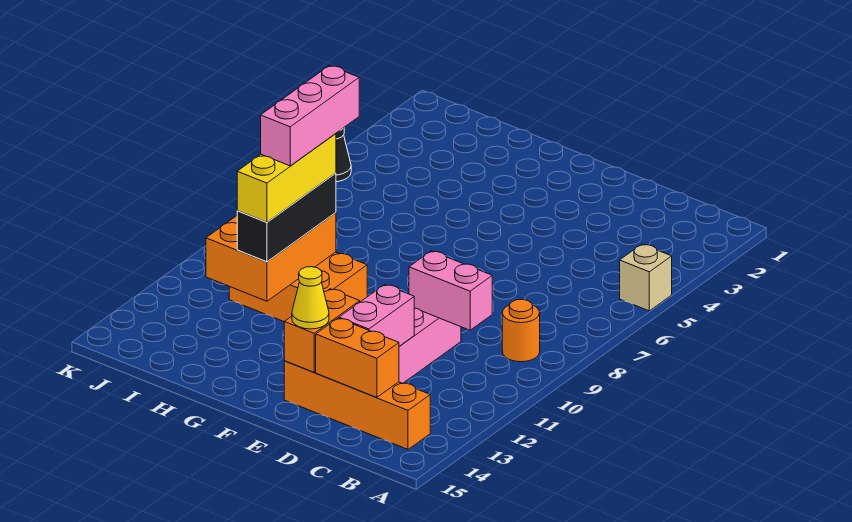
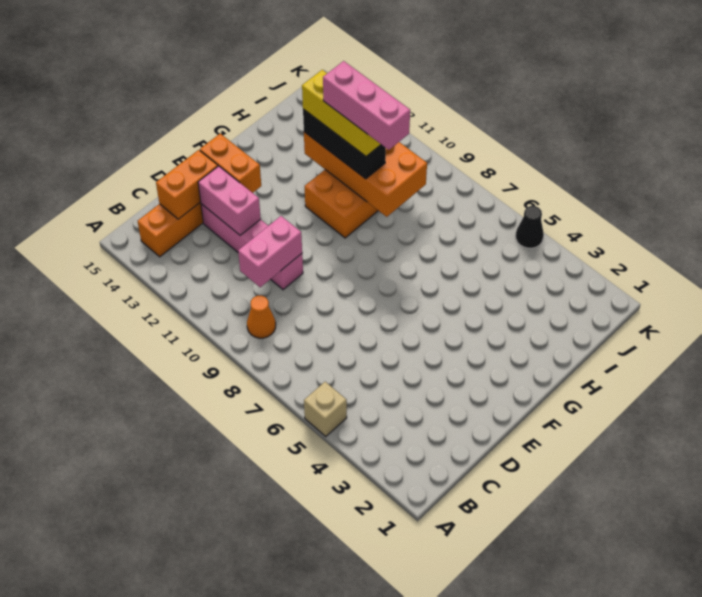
orange round brick B9 level 1 -> orange cone B9 level 1
yellow cone E14 level 3 -> none
orange brick H10:I12 level 2 -> orange brick H9:I12 level 2

